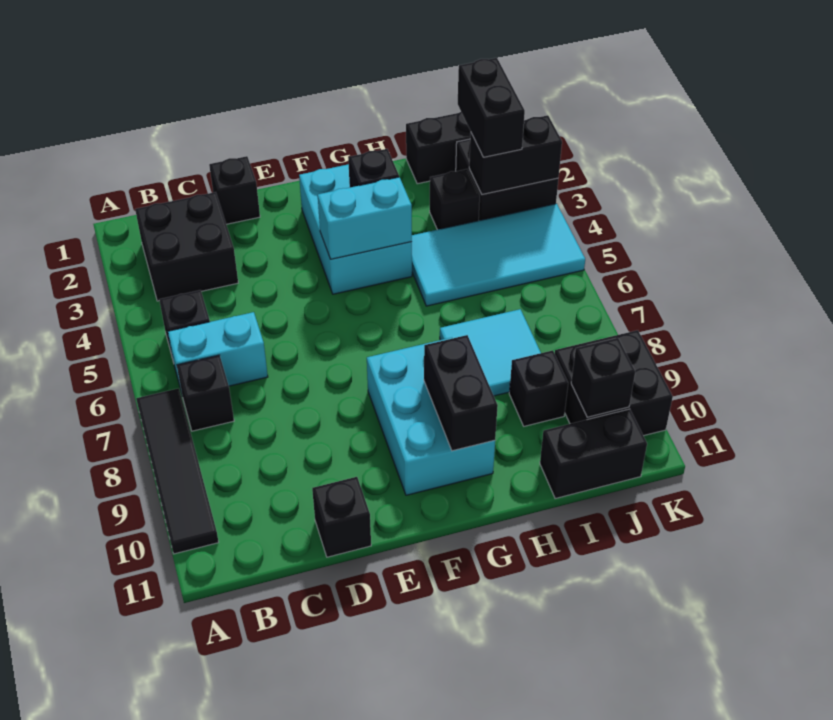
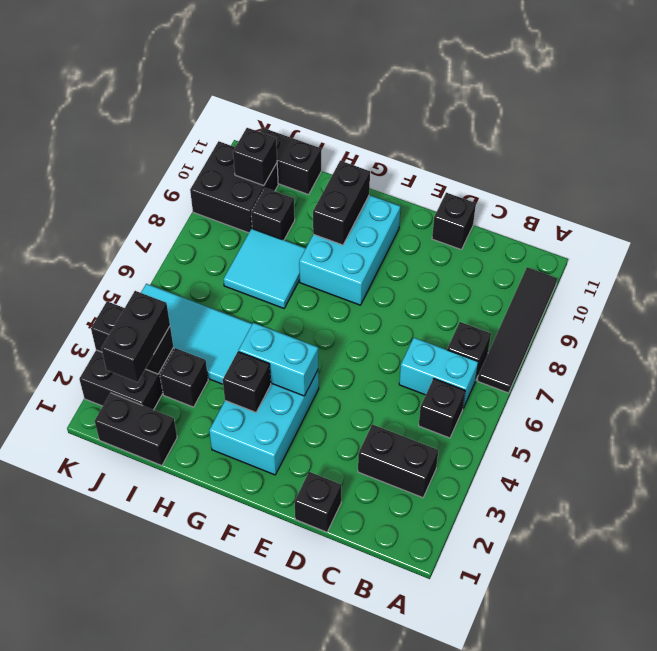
black brick B2:C3 level 1 -> black brick B3:C3 level 1

